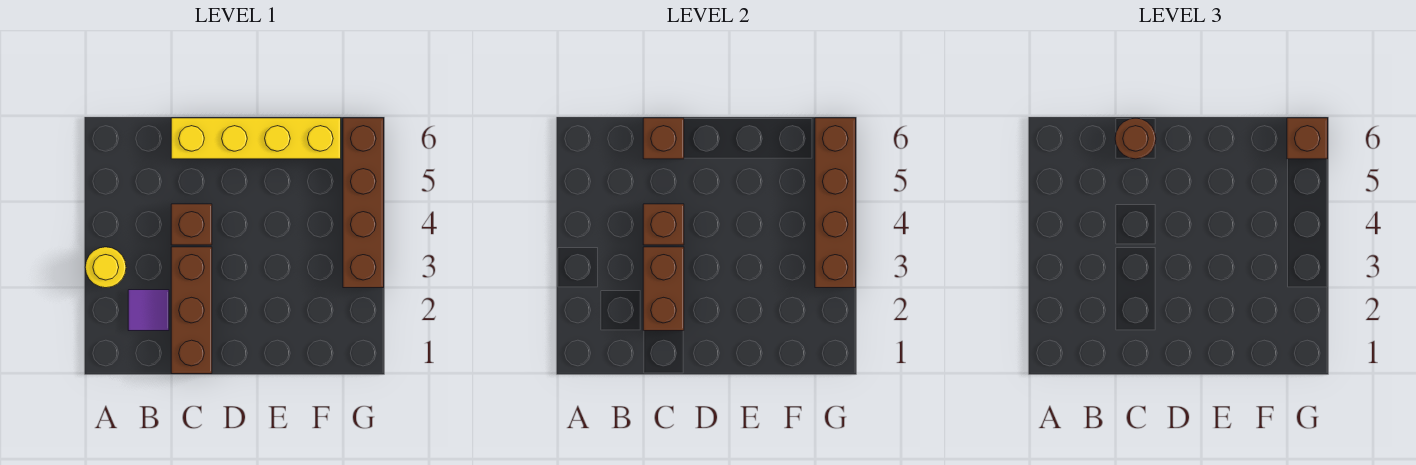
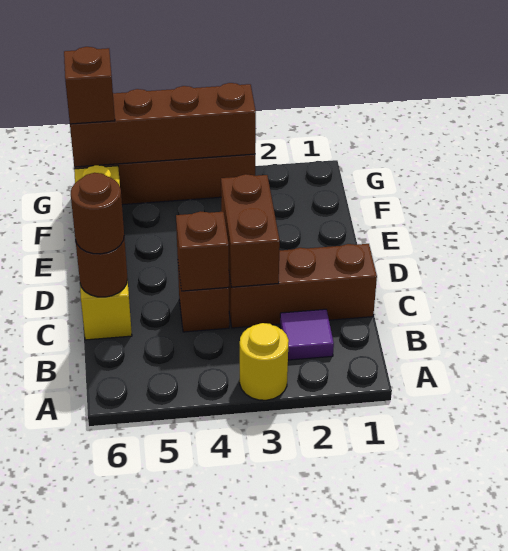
brown brick C2:C3 level 2 -> brown brick C3:D3 level 2
brown brick C6 level 2 -> brown round brick C6 level 2

